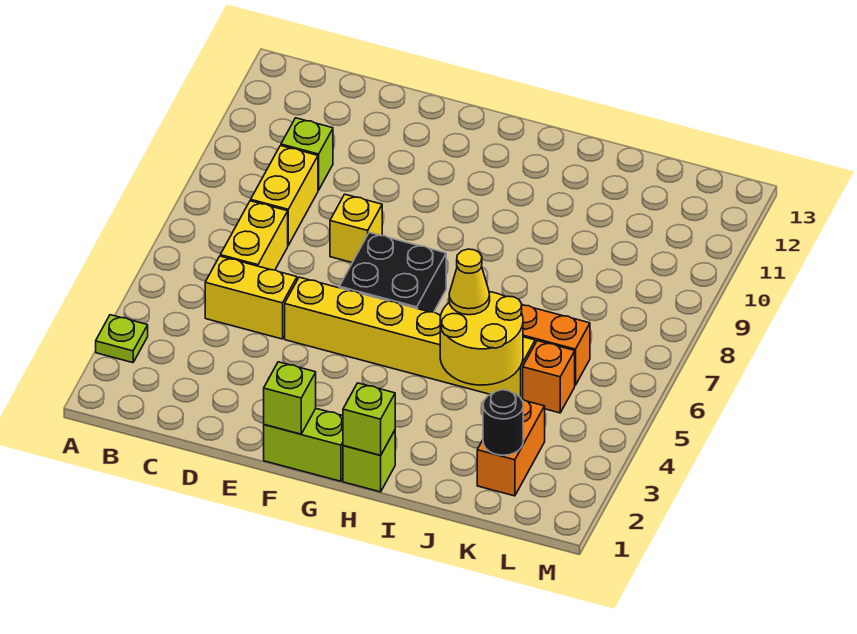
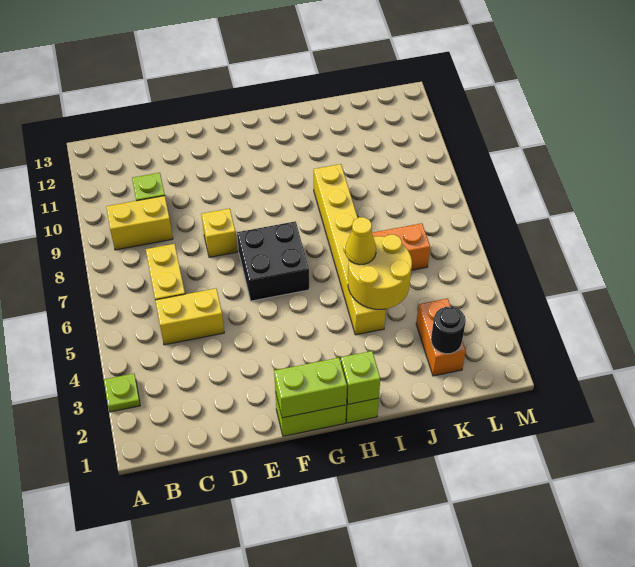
yellow brick C8:C9 level 1 -> yellow brick B9:C9 level 1
yellow brick E5:J5 level 1 -> yellow brick I4:I9 level 1
lime brick F1 level 2 -> lime brick F1:G1 level 2
orange brick K5 level 1 -> none

